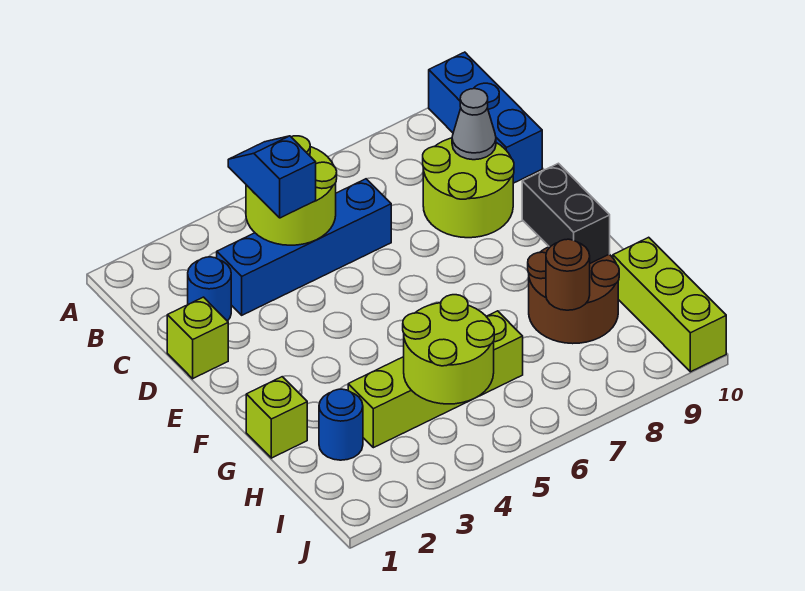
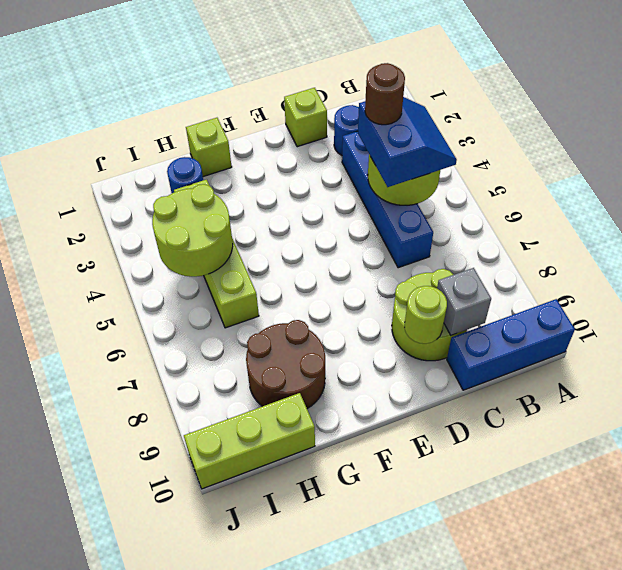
blue slope B4:C4 level 3 top C -> blue slope B4:C5 level 3 top C
grey cone C9 level 2 -> grey brick C9 level 2
none -> lime round brick D9 level 2
black brick F9:G9 level 2 -> none
brown round brick H8 level 2 -> brown round brick C4 level 4

